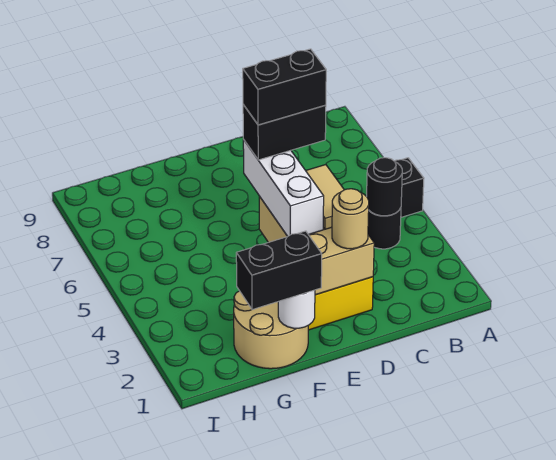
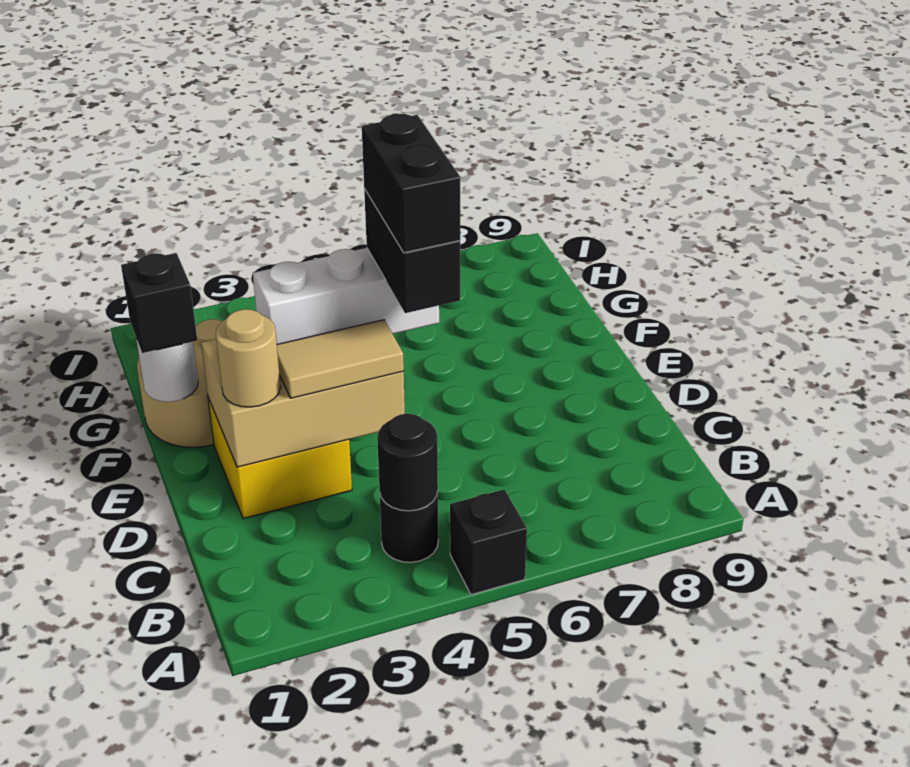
black brick F1:G1 level 3 -> black brick F1 level 3

